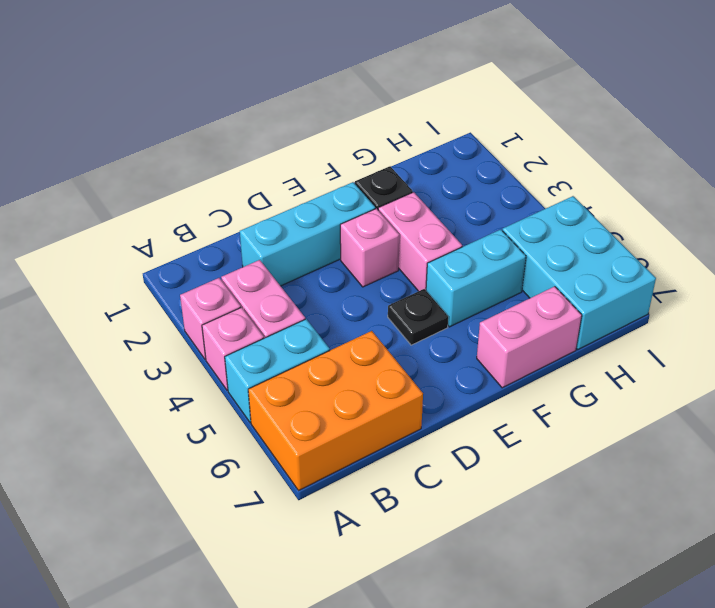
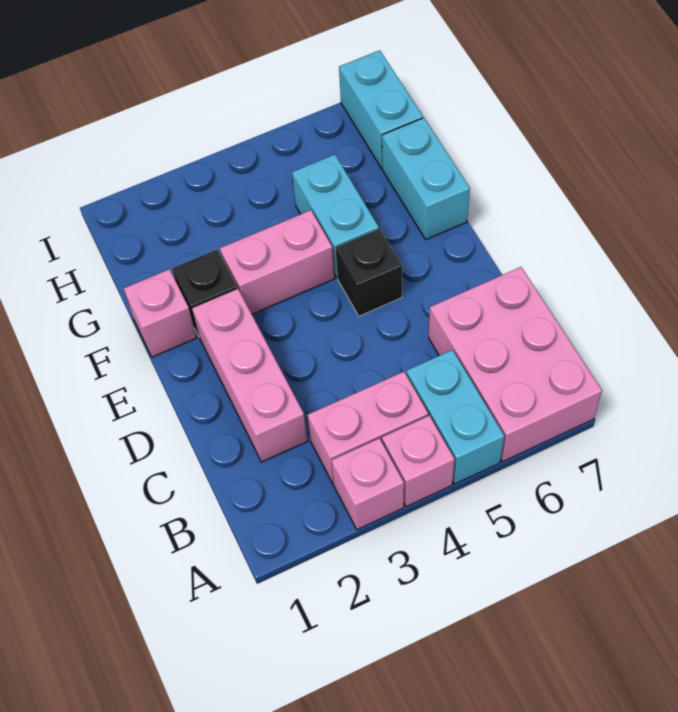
orange brick A6:C7 level 1 -> pink brick A6:C7 level 1
cyan brick C2:E2 level 1 -> pink brick C2:E2 level 1
pink brick E3 level 1 -> pink brick F1 level 1
black plate E5 level 1 -> black brick E5 level 1
pink brick F7:G7 level 1 -> cyan brick F7:G7 level 1
cyan brick H5:I7 level 1 -> cyan brick H7:I7 level 1

